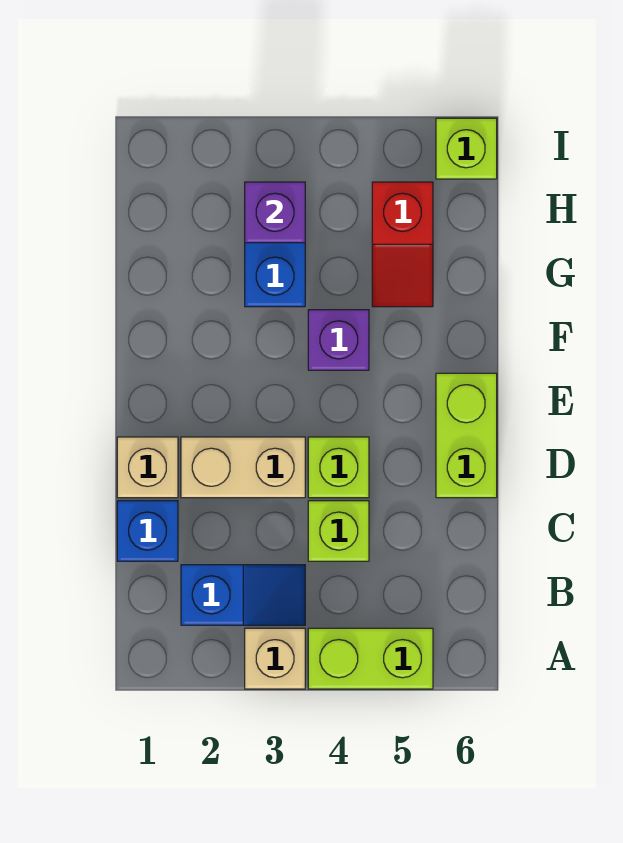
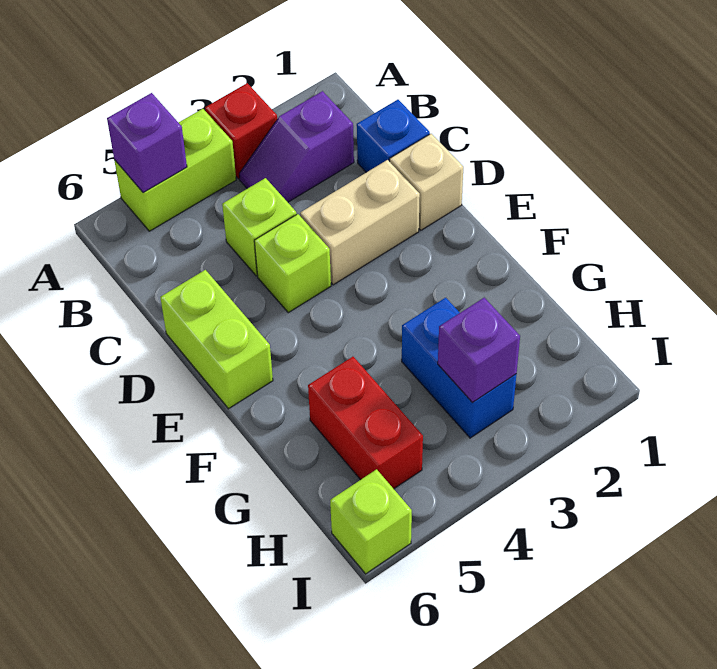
tan brick A3 level 1 -> red brick A3 level 1
blue slope B2:B3 level 1 top 2 -> purple slope B2:B3 level 1 top 2
purple brick F4 level 1 -> purple brick A5 level 2
red slope G5:H5 level 1 top H -> red brick G5:H5 level 1

